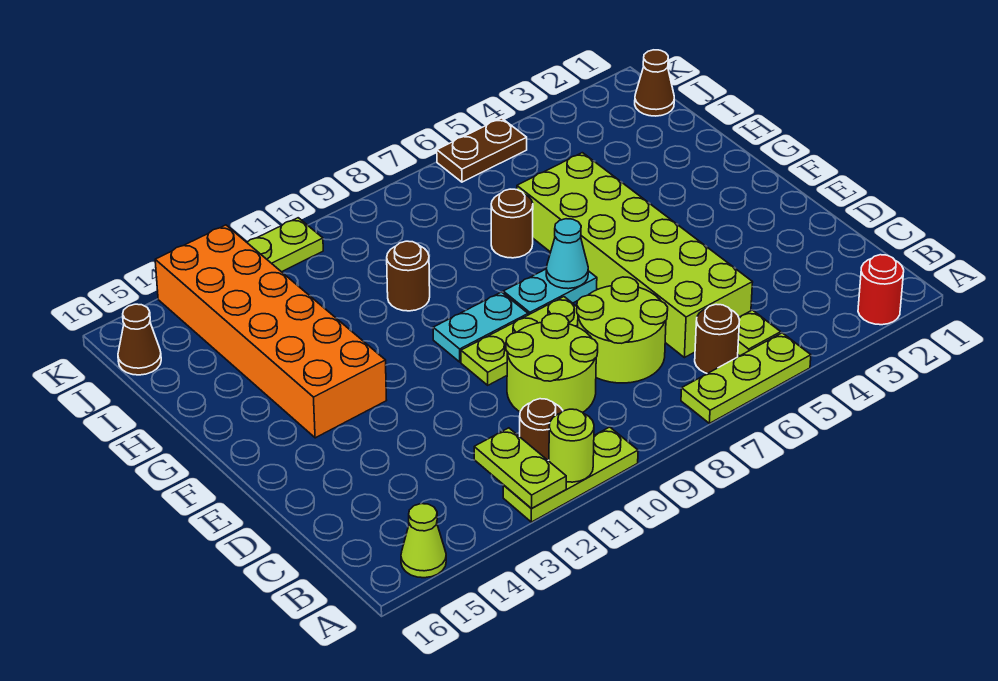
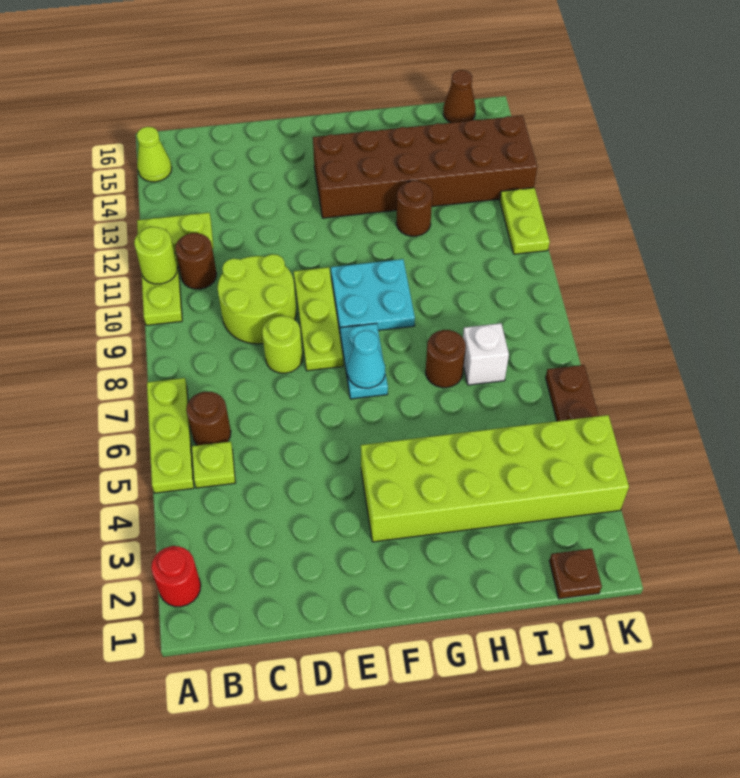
lime brick C5:H6 level 1 -> lime brick F3:K4 level 1
lime round brick C7:D8 level 1 -> lime round brick D8 level 1
cyan plate F9:F10 level 1 -> cyan plate F9:G10 level 1
orange brick F13:K14 level 1 -> brown brick F13:K14 level 1
brown round brick H10 level 1 -> brown round brick H12 level 1
none -> white brick I7 level 1
brown cone J1 level 1 -> brown plate J1 level 1

